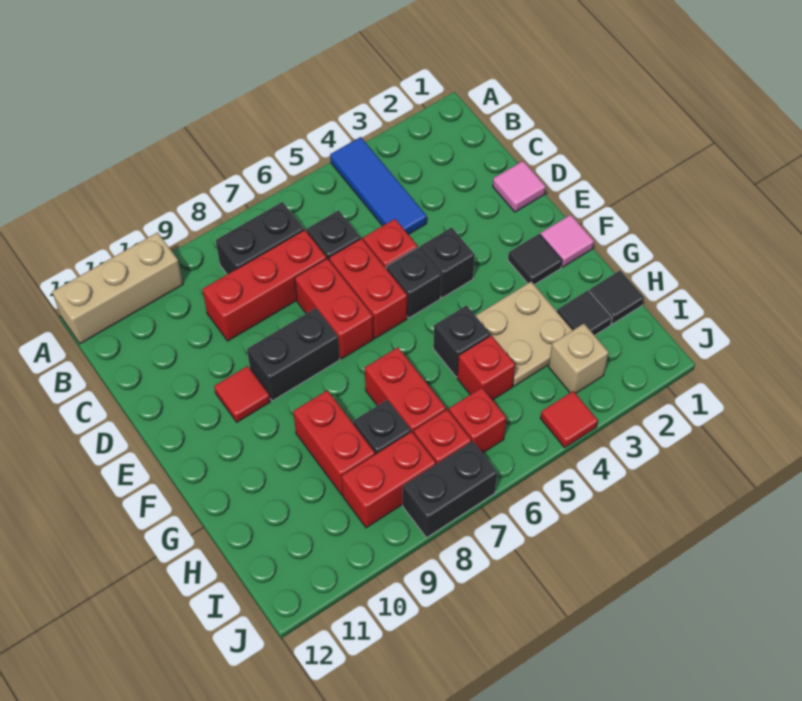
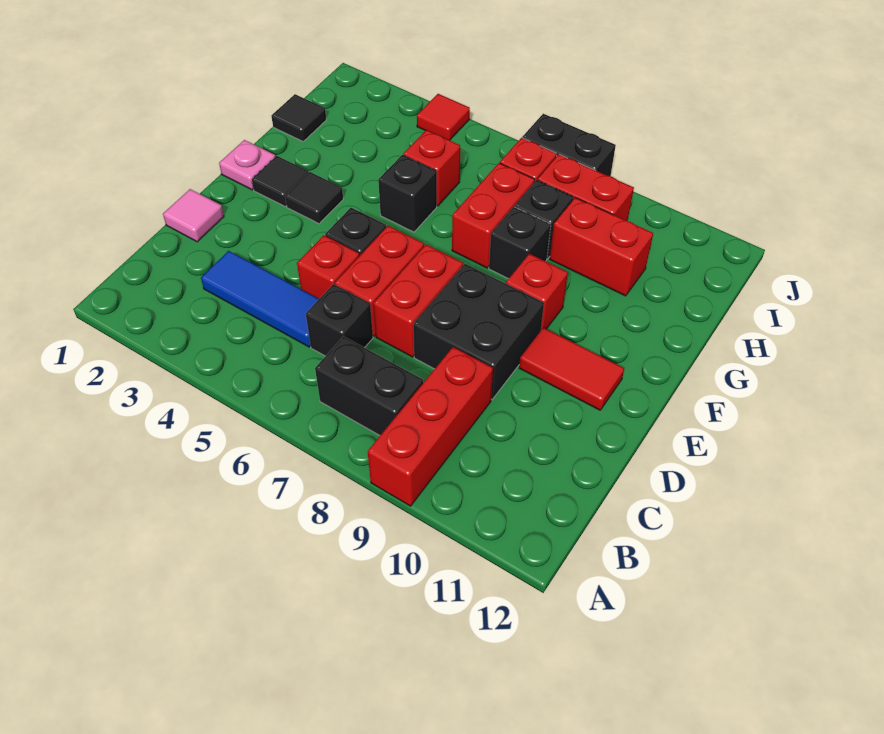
blue tile A4:C4 level 1 -> blue tile C3:C5 level 1
tan brick A10:A12 level 1 -> none
red brick C7:C9 level 1 -> red brick A9:C9 level 1
black brick E4 level 1 -> black brick G8 level 1
black brick E8:E9 level 1 -> black brick D8:E9 level 1
red tile E10 level 1 -> red tile E10:E11 level 1
pink tile F1 level 1 -> pink plate F1 level 1
tan plate G3:H4 level 1 -> none
red brick G9:H9 level 1 -> red brick H9:H10 level 1
black tile H2 level 1 -> black tile F3 level 1
tan brick I3 level 1 -> none
red brick I6 level 1 -> red brick F9 level 1

